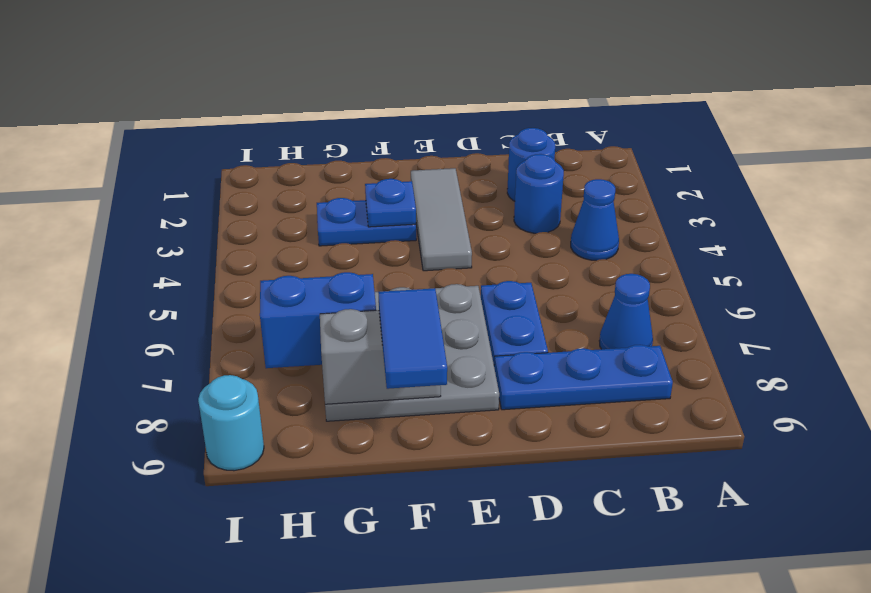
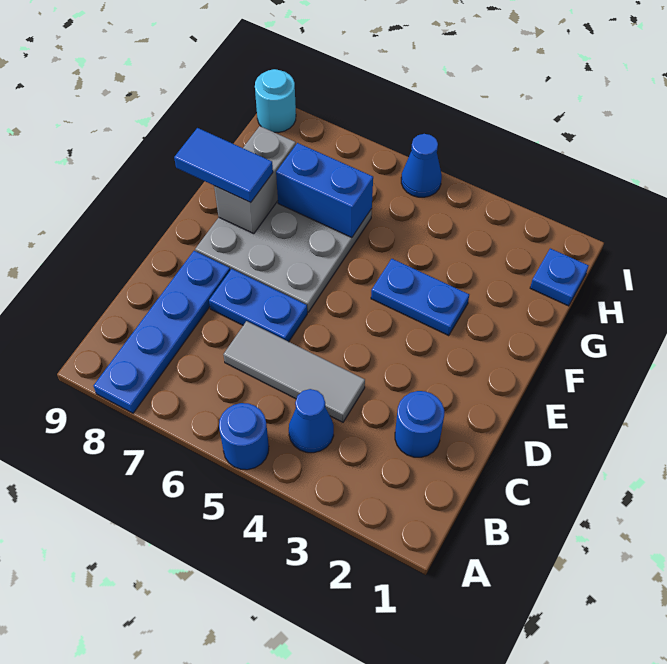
blue cone B7 level 1 -> blue cone I5 level 1
blue plate B8:D8 level 1 -> blue plate A8:D8 level 1
blue round brick C3 level 1 -> blue round brick A5 level 1
grey tile E2:E4 level 1 -> grey tile C4:C6 level 1
blue plate F3:G3 level 1 -> blue plate F3:F4 level 1
blue plate F3 level 2 -> blue plate H1 level 1
blue brick G7:H7 level 2 -> blue brick G6:G7 level 2

